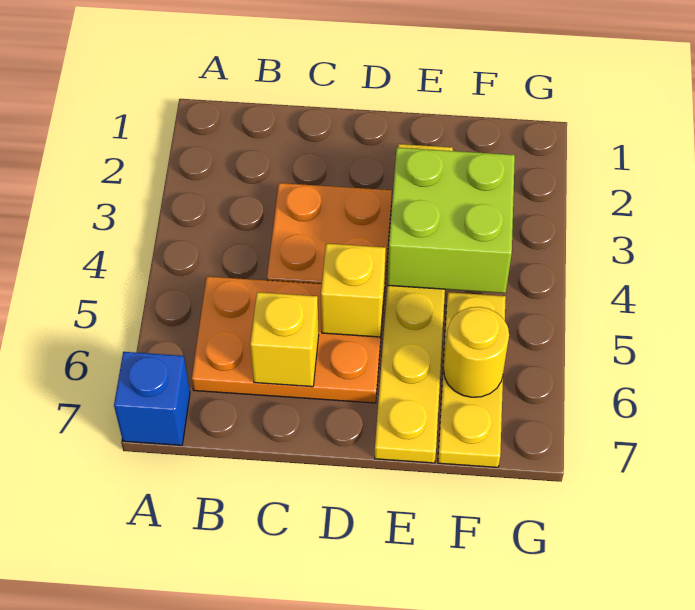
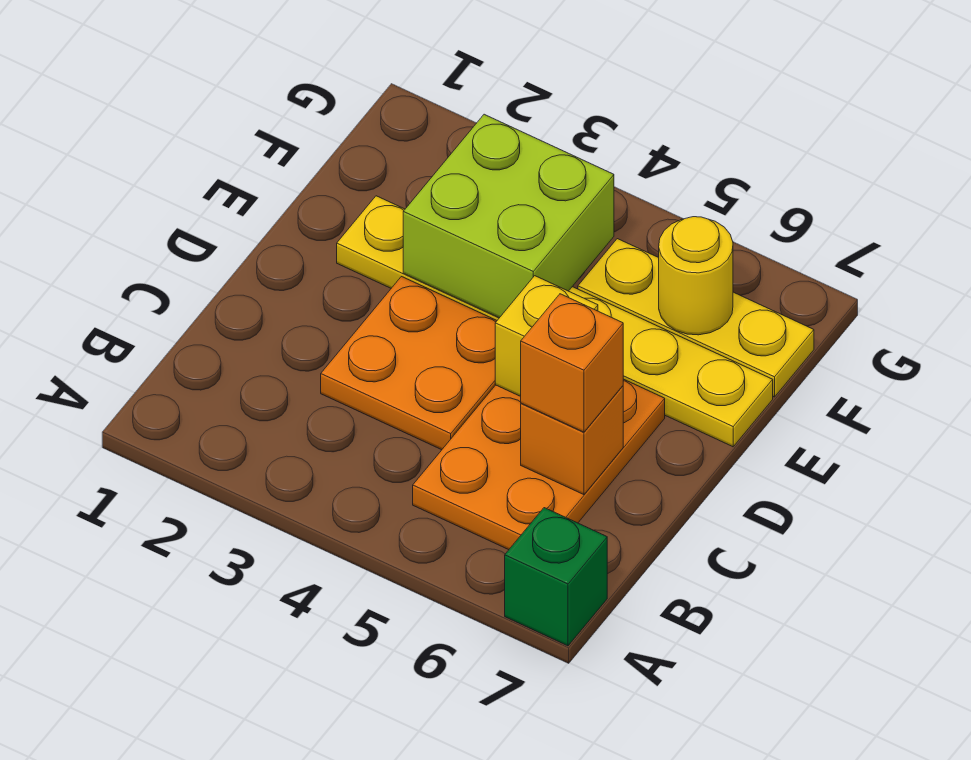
blue brick A7 level 1 -> green brick A7 level 1
yellow brick C6 level 2 -> orange brick C6 level 2
none -> orange brick C6 level 3

